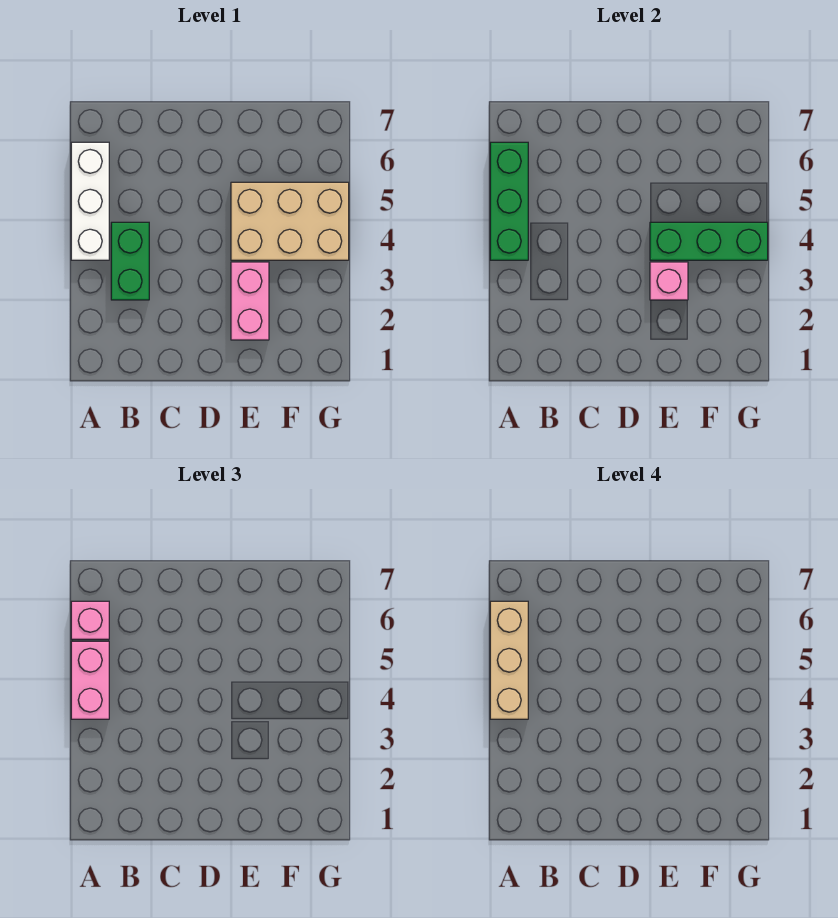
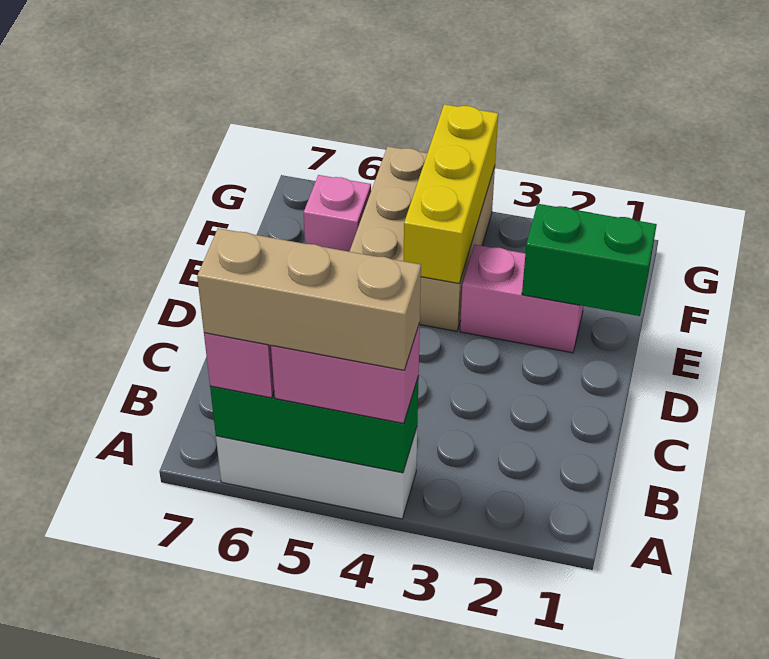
green brick B3:B4 level 1 -> green brick E1:E2 level 2
pink brick E3 level 2 -> pink brick F6 level 1
green brick E4:G4 level 2 -> yellow brick E4:G4 level 2

